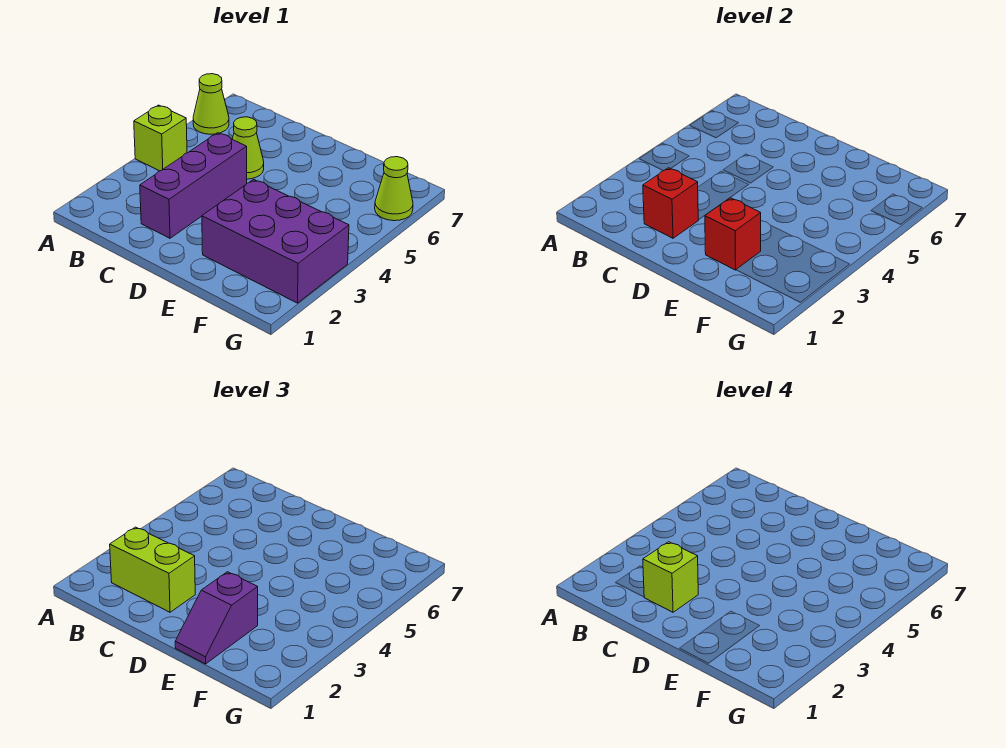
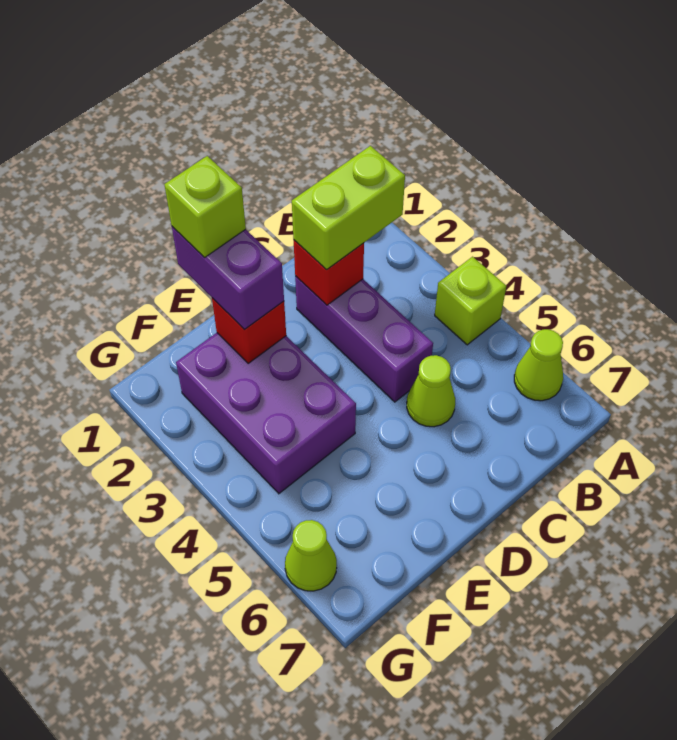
lime brick C2 level 4 -> lime brick E1 level 4
purple slope E1:E2 level 3 top 2 -> purple brick E1:E2 level 3
purple brick E2:G3 level 1 -> purple brick E2:F4 level 1

